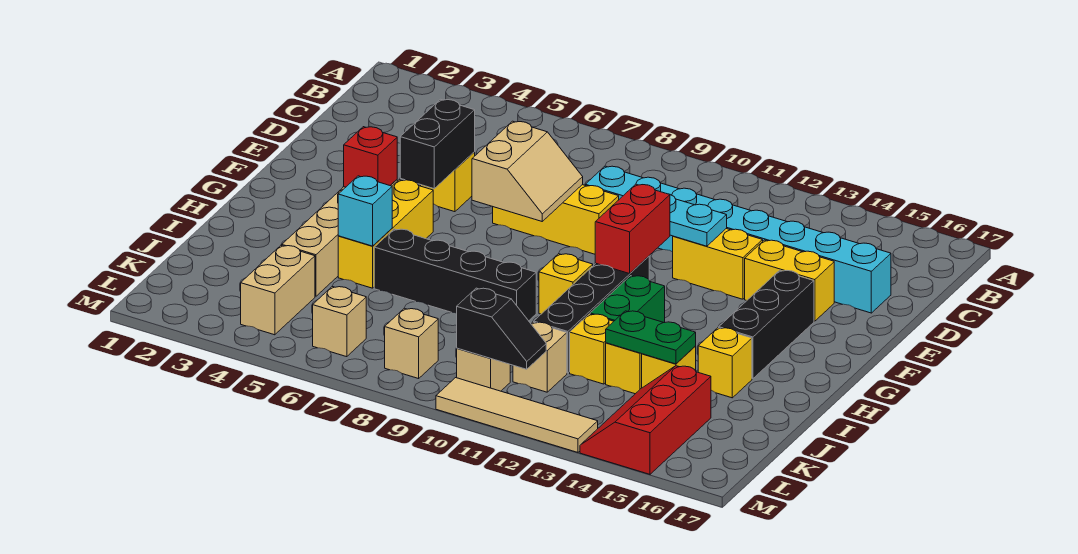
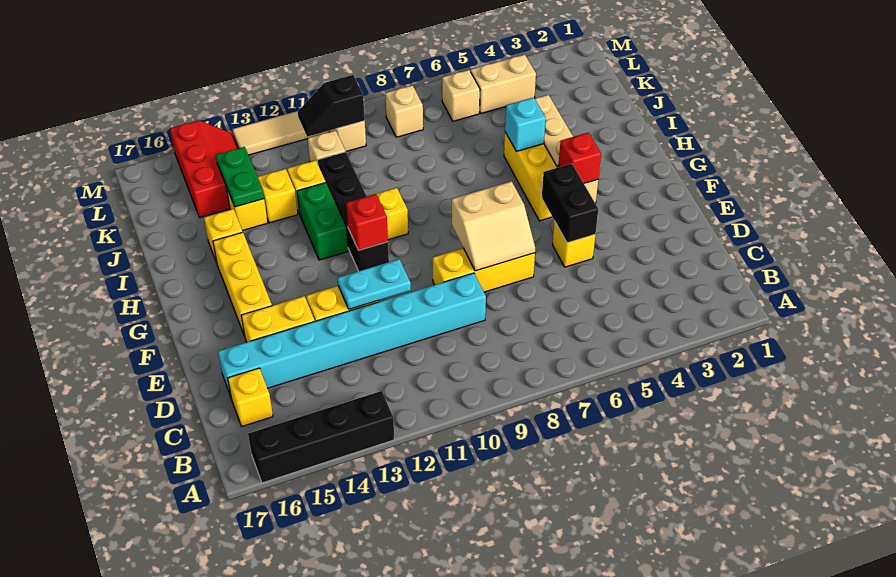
none -> yellow brick C16 level 1
tan slope E7:F8 level 2 top 7 -> tan slope E7:F8 level 2 top F
red brick F11:G11 level 2 -> red brick G11 level 2
black brick F15:H15 level 1 -> yellow brick F15:H15 level 1
black brick I6:I9 level 1 -> black brick A13:A16 level 1
green plate J13:J14 level 2 -> green plate J14:K14 level 2
tan brick K4:L4 level 1 -> tan brick L4:L5 level 1

